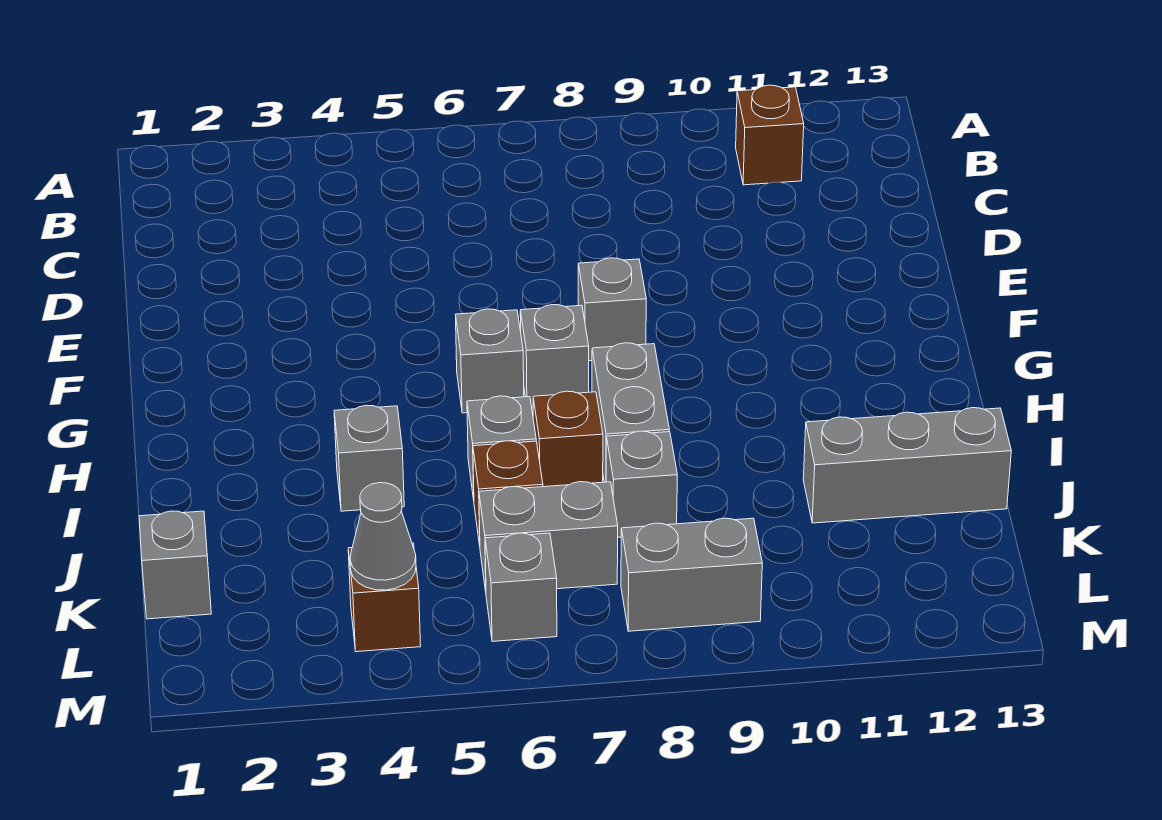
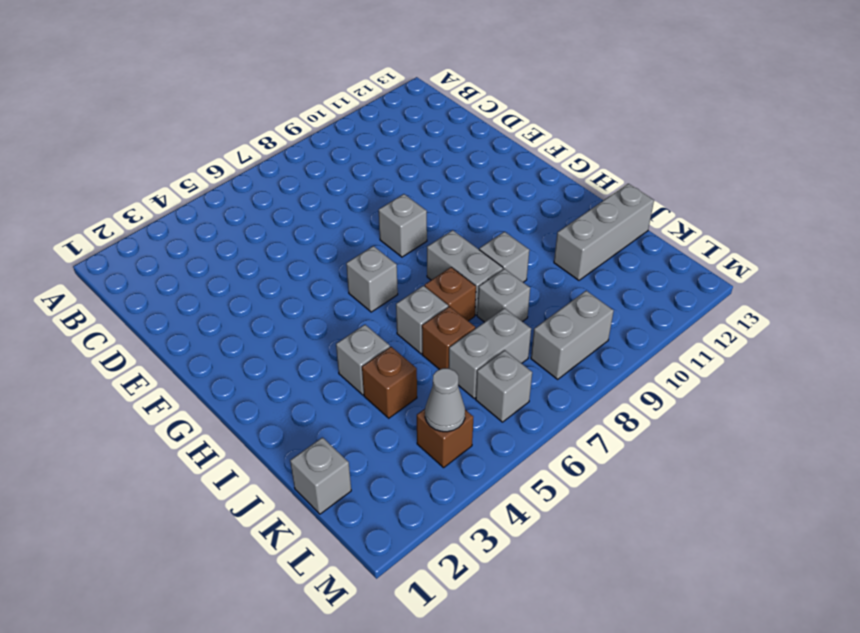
brown brick B11 level 1 -> brown brick J4 level 1
grey brick G7 level 1 -> grey brick I9 level 1

